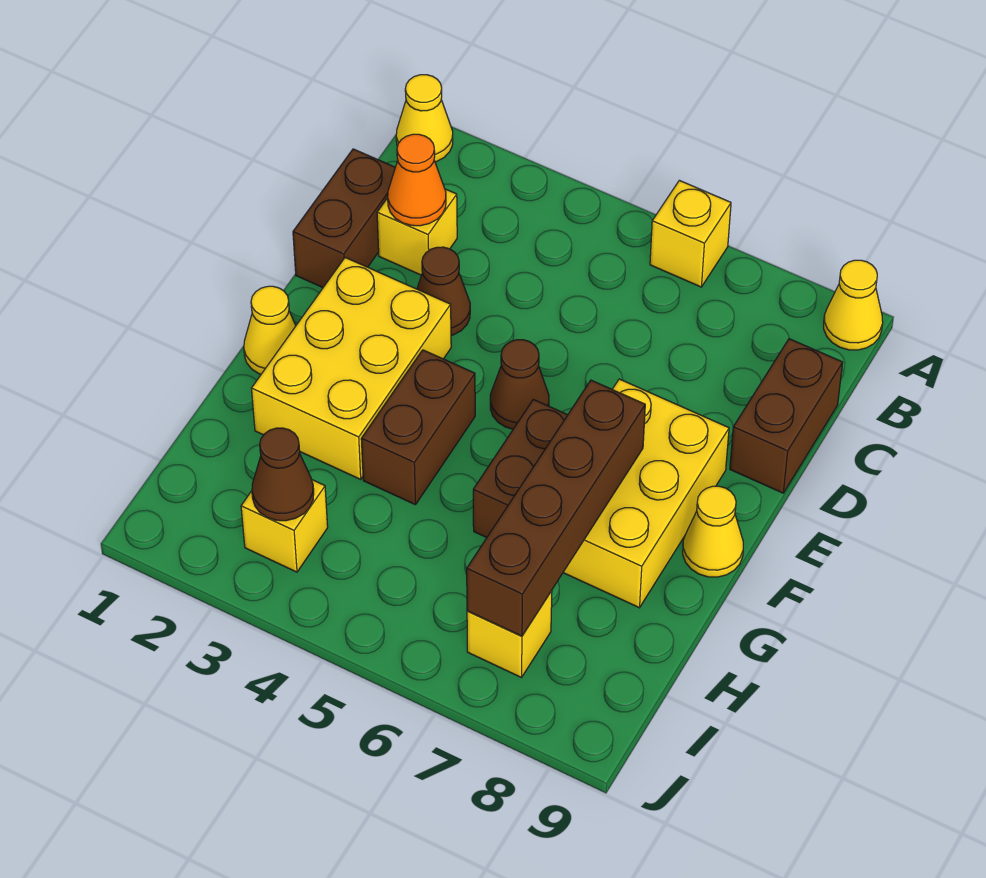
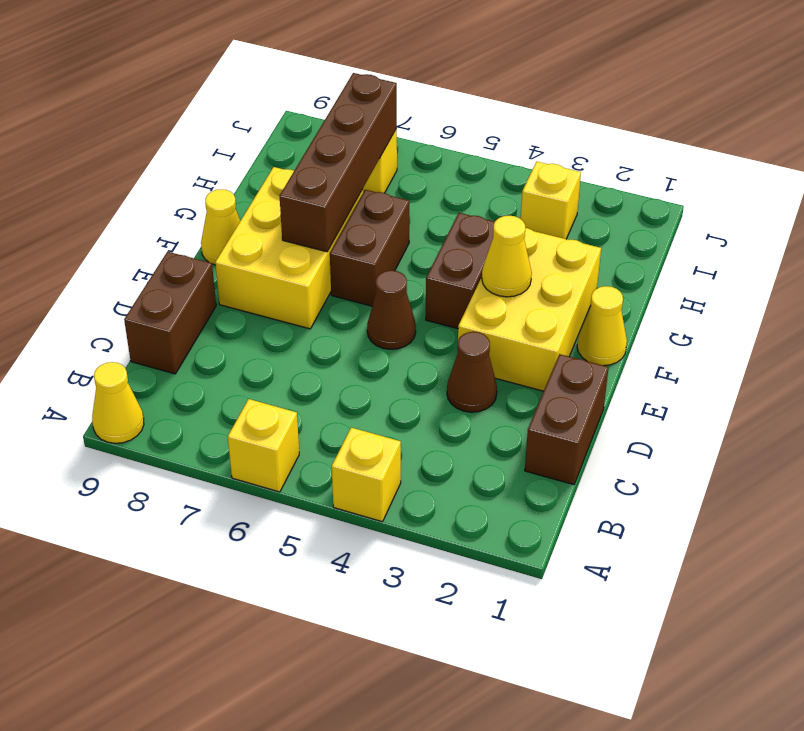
yellow cone A1 level 1 -> yellow cone F3 level 2
yellow brick C2 level 1 -> yellow brick A4 level 1
orange cone C2 level 2 -> none
brown cone I3 level 2 -> none

